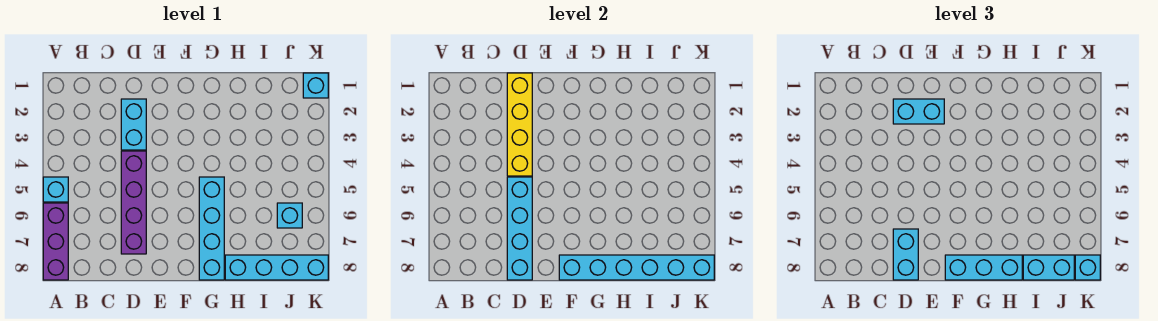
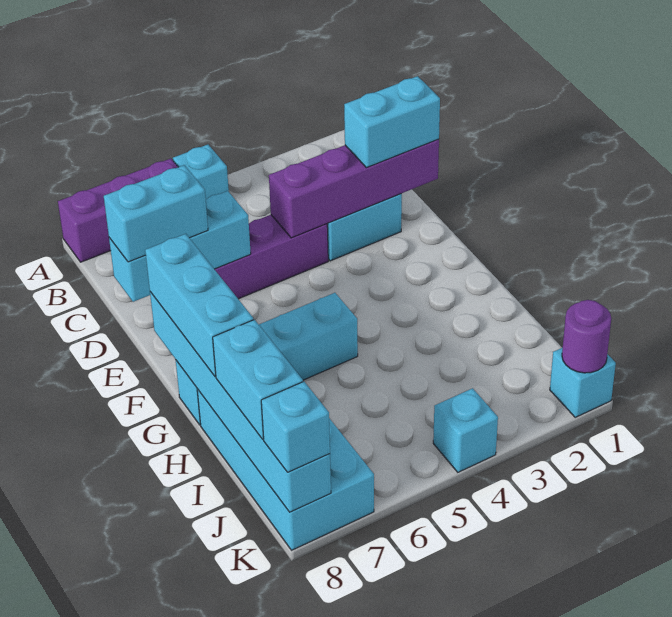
yellow brick D1:D4 level 2 -> purple brick D1:D4 level 2
cyan brick D2:E2 level 3 -> cyan brick D1:D2 level 3
cyan brick D5:D8 level 2 -> cyan brick D6:D8 level 2
cyan brick H8:K8 level 1 -> cyan brick H7:K8 level 1
cyan brick J6 level 1 -> cyan brick K4 level 1
none -> purple round brick K1 level 2

